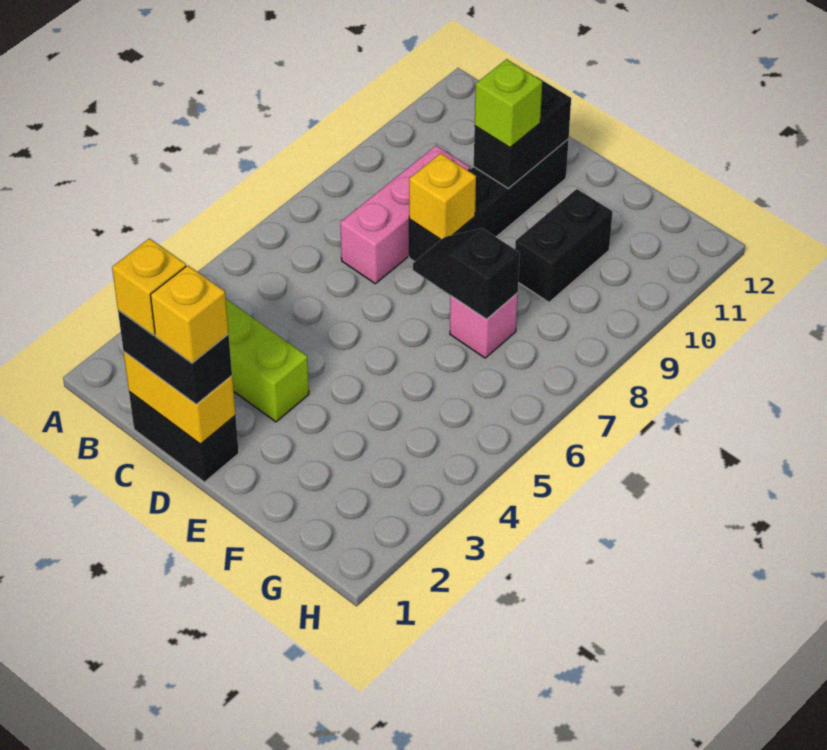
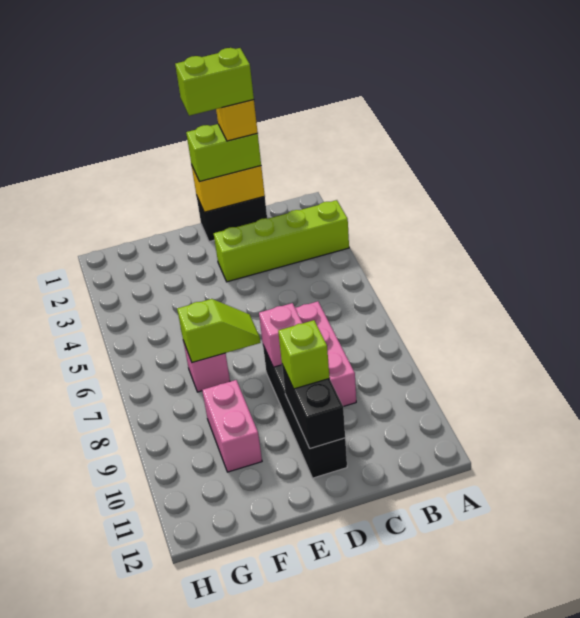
black brick C1:D1 level 3 -> lime brick C1:D1 level 3
none -> lime brick C1:D1 level 5
yellow brick D1 level 4 -> none
yellow brick D8 level 2 -> pink brick D8 level 2
black slope E7:F7 level 2 top F -> lime slope E7:F7 level 2 top F
black brick F9:F10 level 1 -> pink brick F9:F10 level 1

